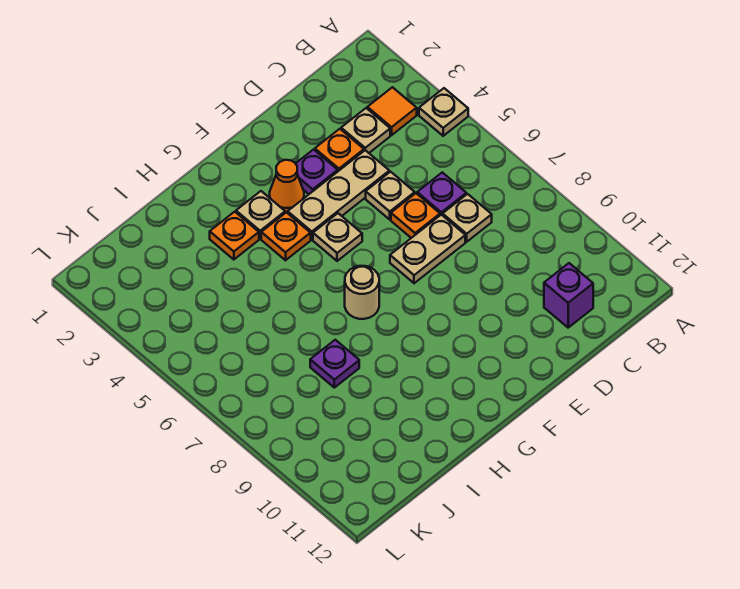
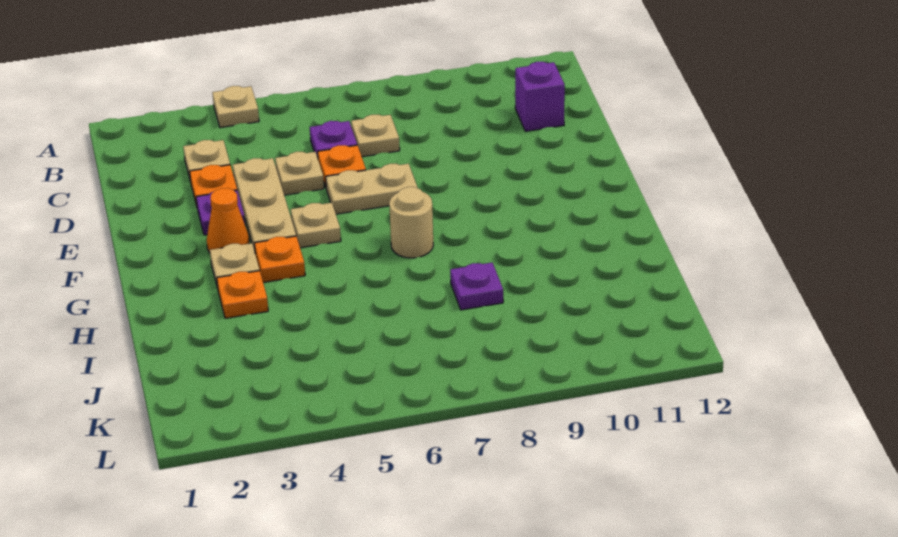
orange tile B3 level 1 -> none
tan plate D7:E7 level 1 -> tan plate E6:E7 level 1

